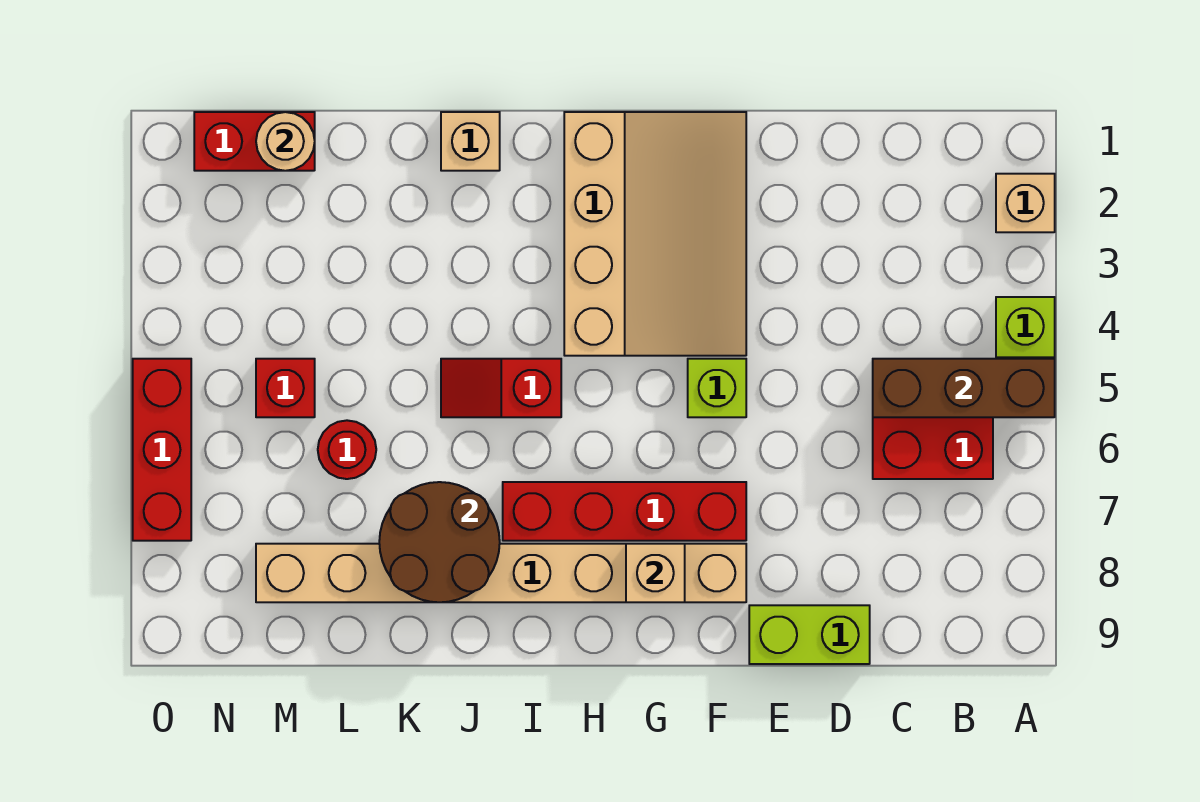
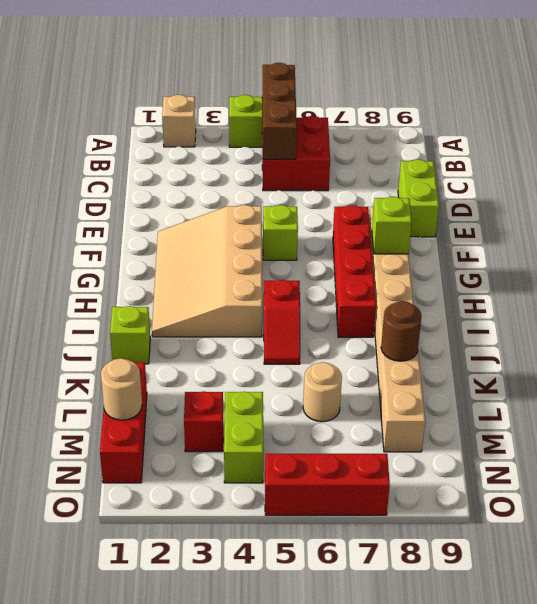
tan slope F1:H4 level 1 top H -> tan slope F2:I4 level 1 top 4
tan brick G8 level 2 -> lime brick G8 level 2
tan brick J1 level 1 -> lime brick J1 level 1
brown round brick J7:K8 level 2 -> brown round brick K8 level 2
red round brick L6 level 1 -> tan round brick L6 level 1
red brick M1:N1 level 1 -> red brick L1:N1 level 1
none -> lime brick M4:N4 level 1
red brick M5 level 1 -> red brick M3 level 1

